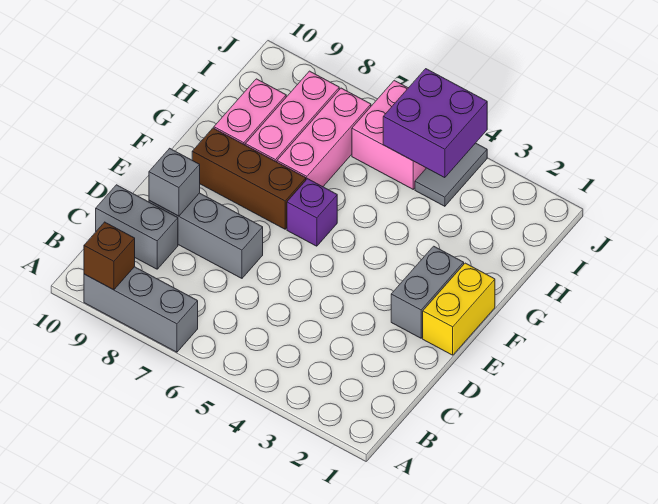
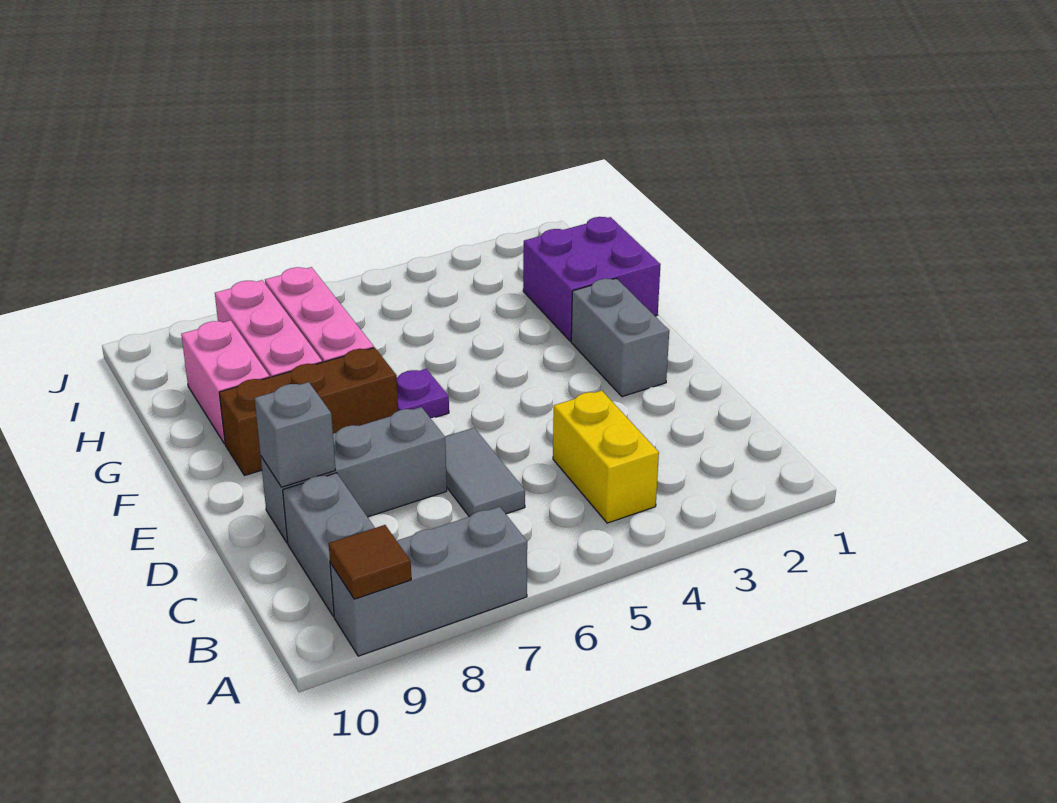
brown brick A9 level 2 -> brown tile A9 level 2
grey brick C9:C10 level 1 -> grey brick B9:C9 level 1
yellow brick E1:F1 level 1 -> yellow brick B4:C4 level 1
purple brick F6 level 1 -> purple plate F6 level 1
grey tile I4:J4 level 1 -> grey tile C6:D6 level 1
purple brick I4:J5 level 2 -> purple brick G1:H2 level 1
pink brick I5:J6 level 1 -> none

